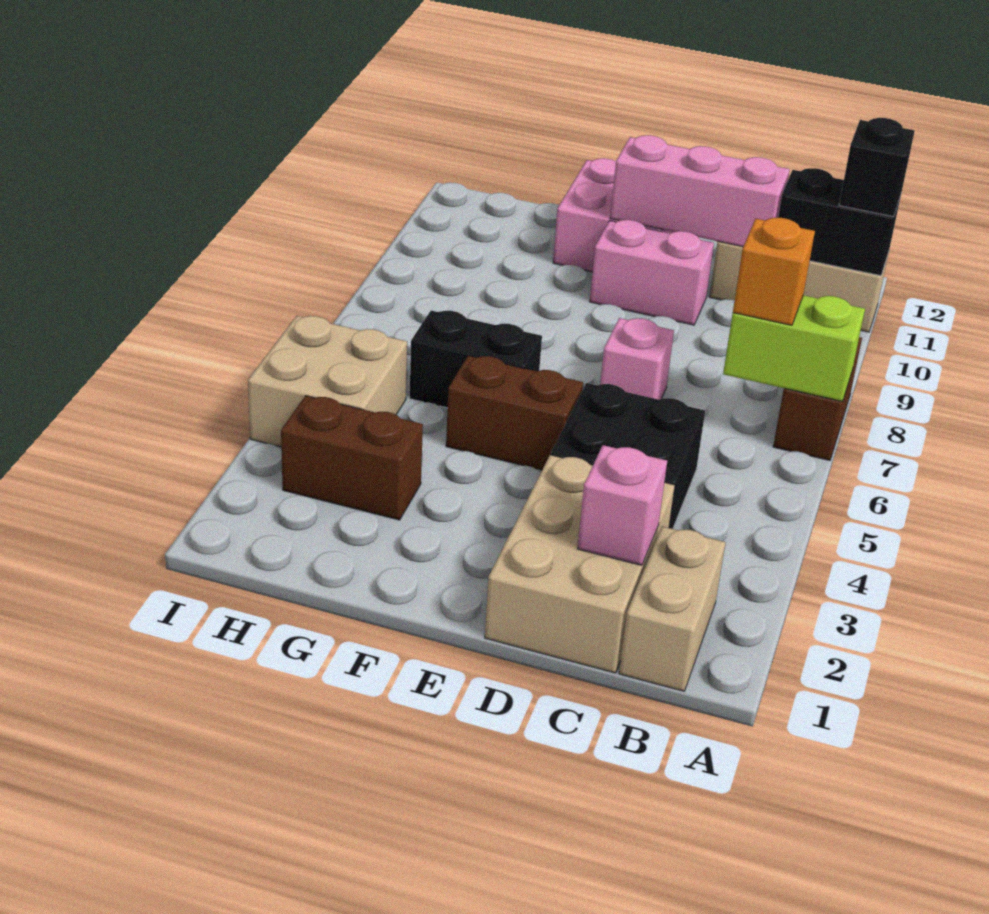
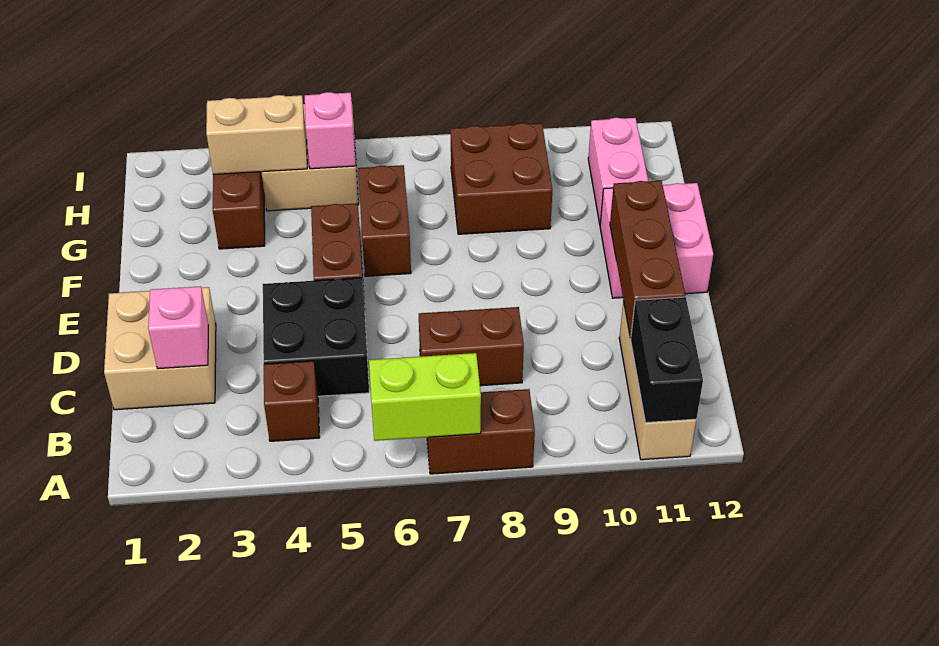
lime brick A7:B7 level 2 -> lime brick A6:A7 level 2
black brick A11 level 3 -> none
tan brick B1:B2 level 1 -> tan brick H3:H4 level 2
none -> brown brick B4 level 1
orange brick B7 level 3 -> none
tan brick C1:D3 level 1 -> tan brick C1:D2 level 1
none -> brown brick C7:C8 level 1
pink brick C11:E11 level 2 -> brown brick C11:E11 level 2
pink brick D7 level 1 -> pink brick H5 level 2
pink brick D10:E10 level 1 -> pink brick G11:H11 level 1
black brick F6:G6 level 1 -> brown brick F6:G6 level 1
none -> brown brick G8:H9 level 1

